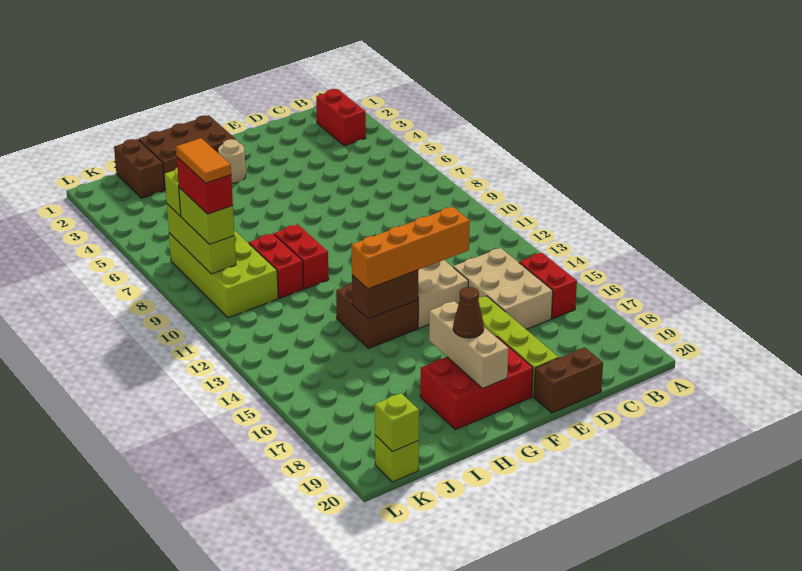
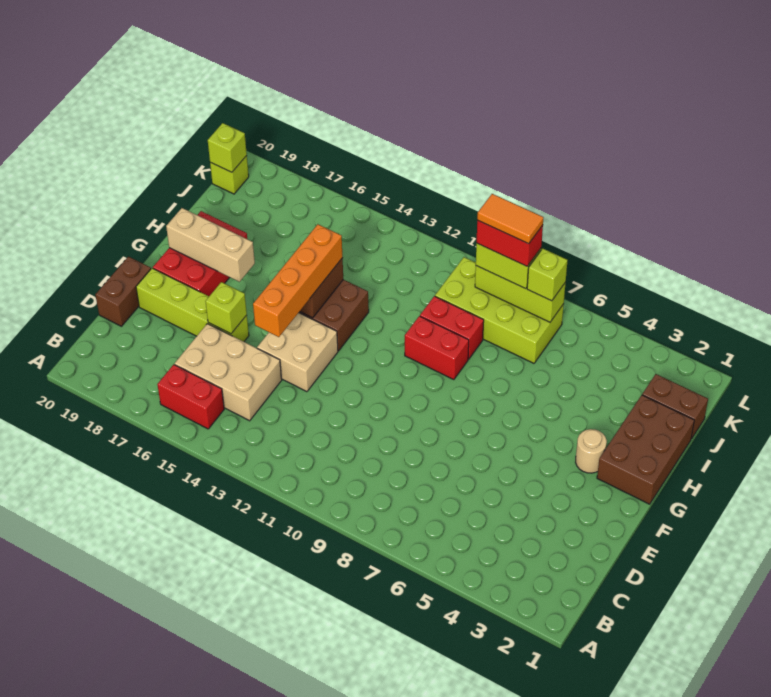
red brick B2:B3 level 1 -> none
none -> lime brick E16 level 2
brown cone G18 level 3 -> none

